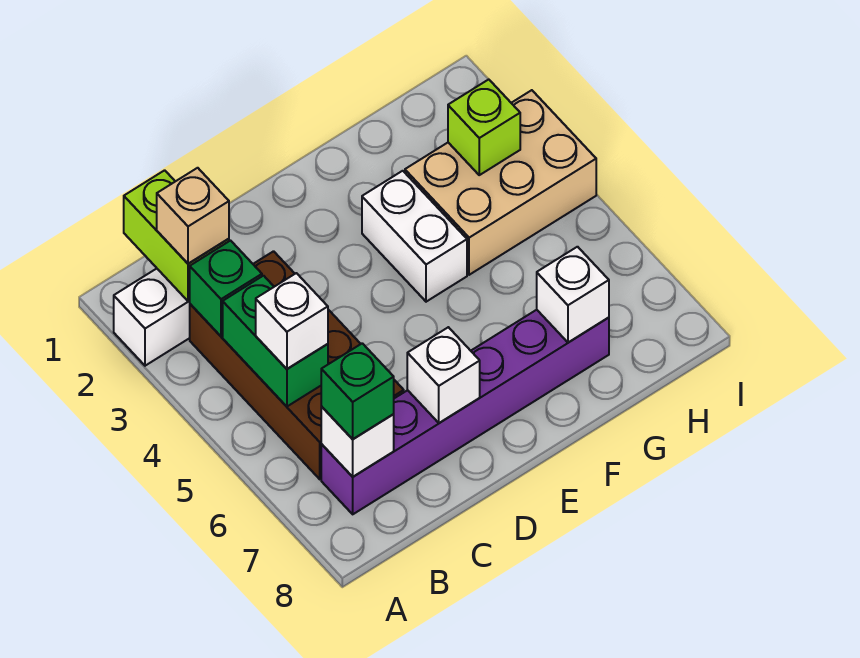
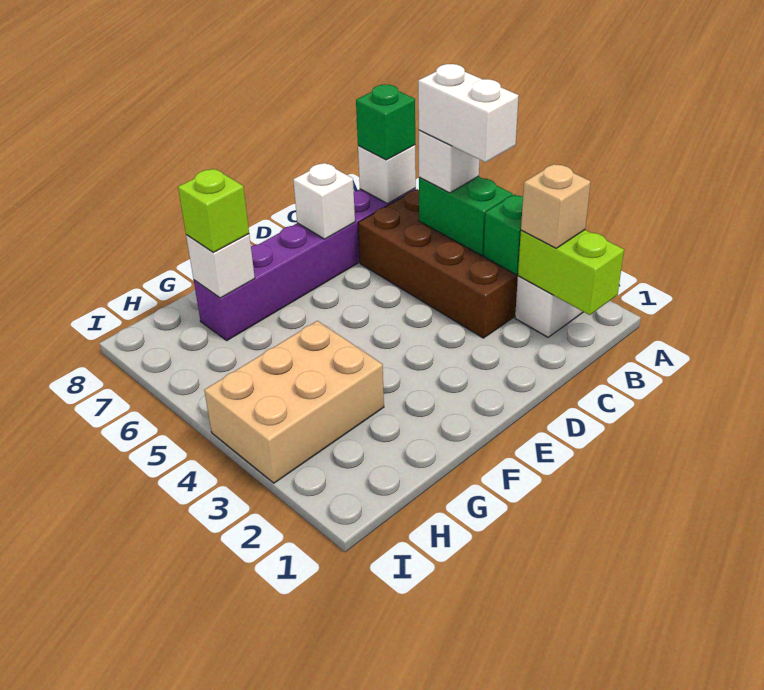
white brick F3:F4 level 1 -> white brick B4:B5 level 4
lime brick H3 level 2 -> lime brick G7 level 3

